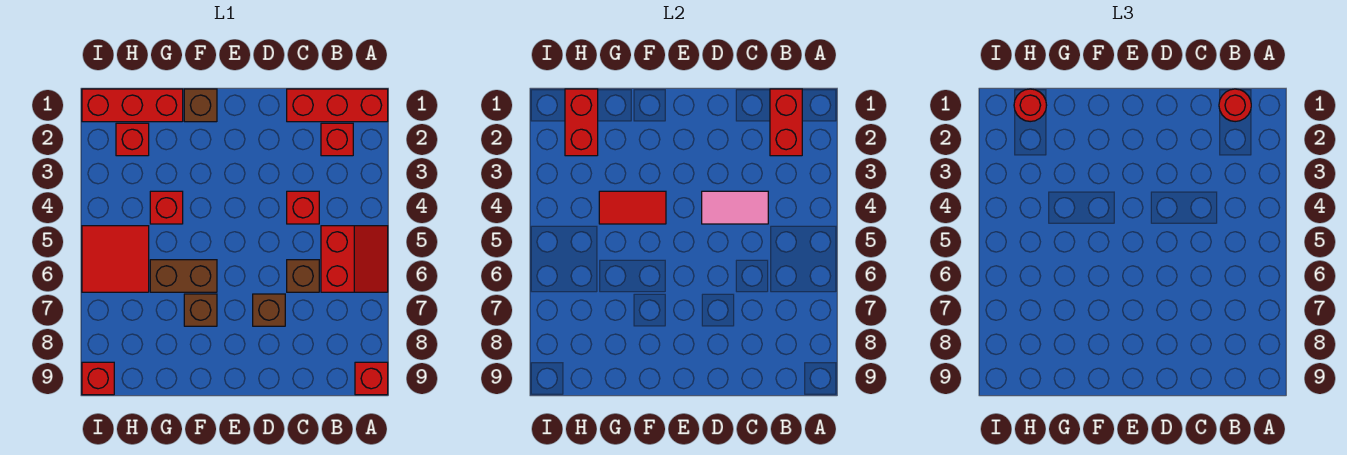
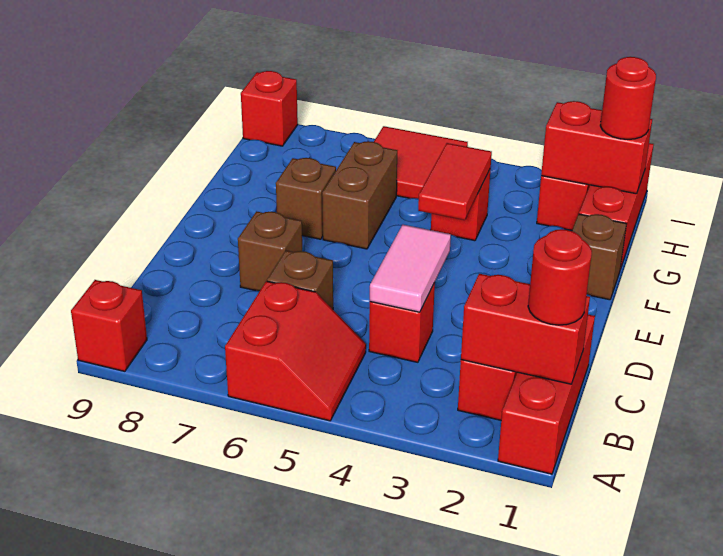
red slope A5:B6 level 1 top B -> red slope A5:B6 level 1 top 6

